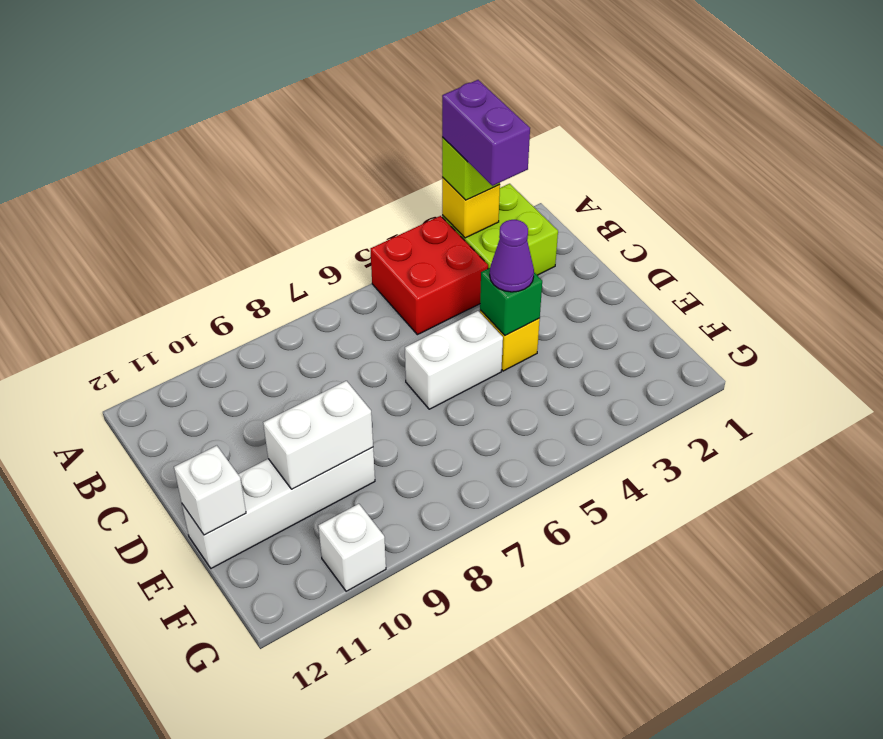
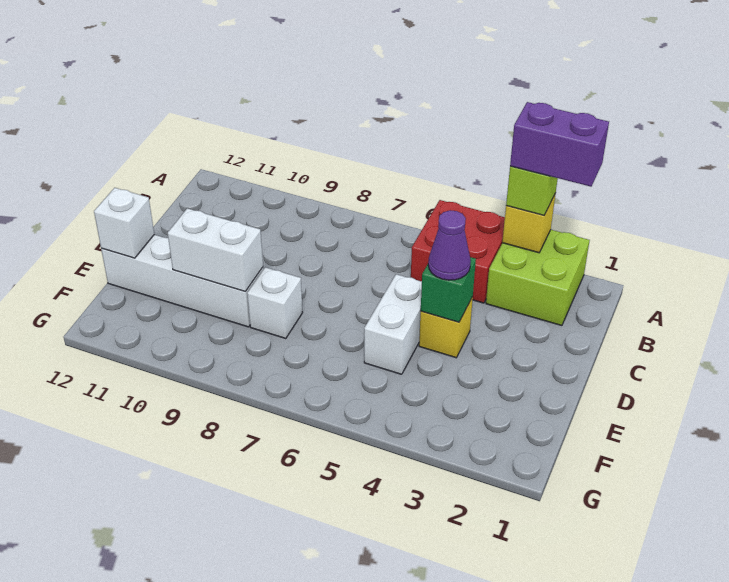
purple brick A3:B3 level 4 -> purple brick A2:A3 level 4
white brick D5:D6 level 1 -> white brick D5:E5 level 1
white brick G10 level 1 -> white brick E8 level 1

